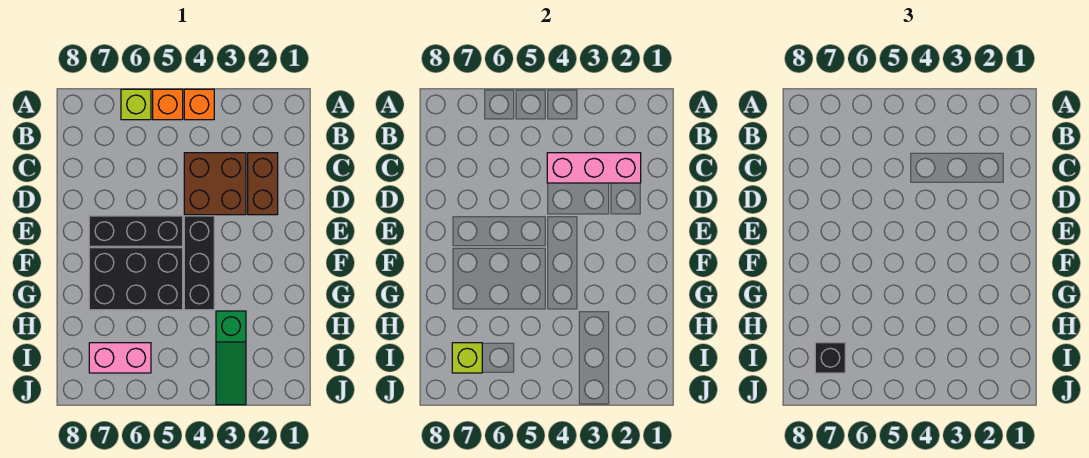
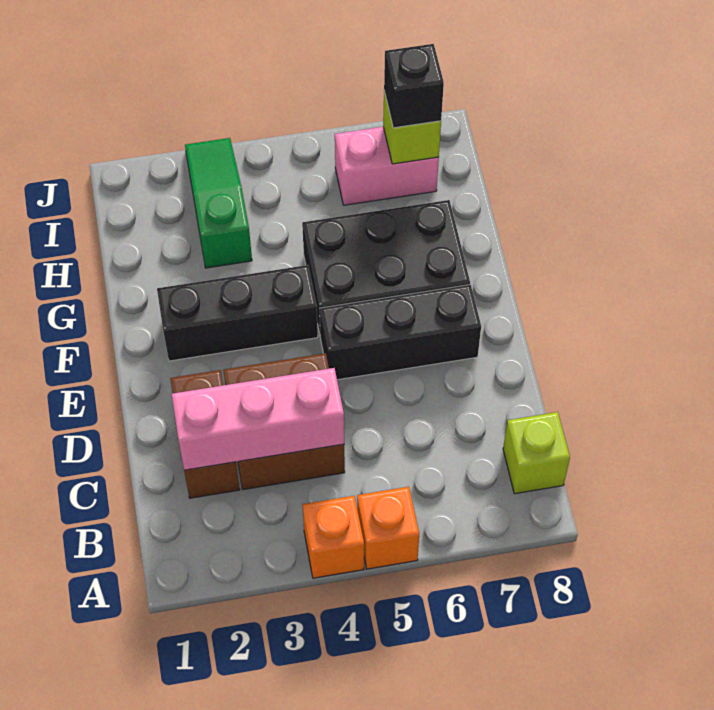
lime brick A6 level 1 -> lime brick B8 level 1
black brick E4:G4 level 1 -> black brick F2:F4 level 1

